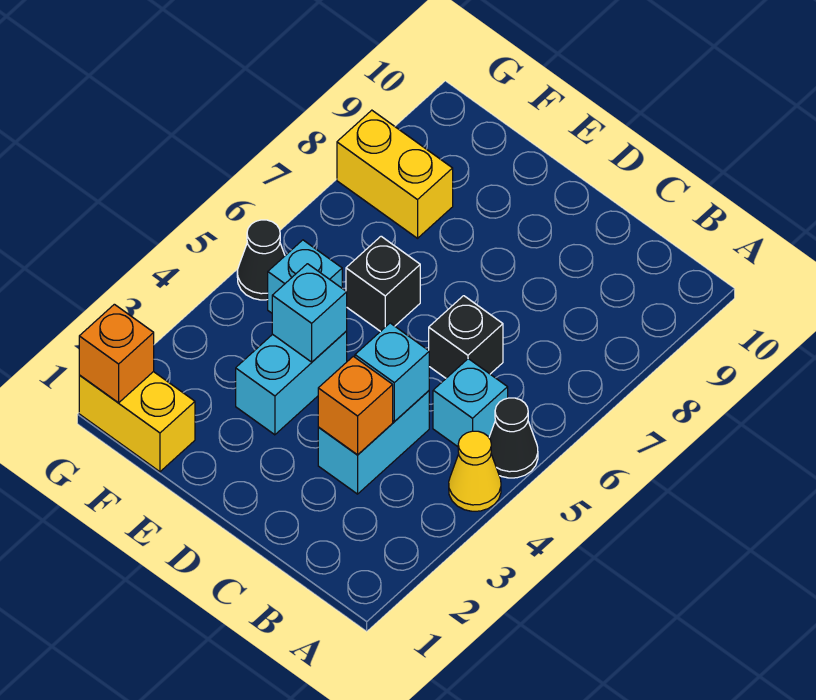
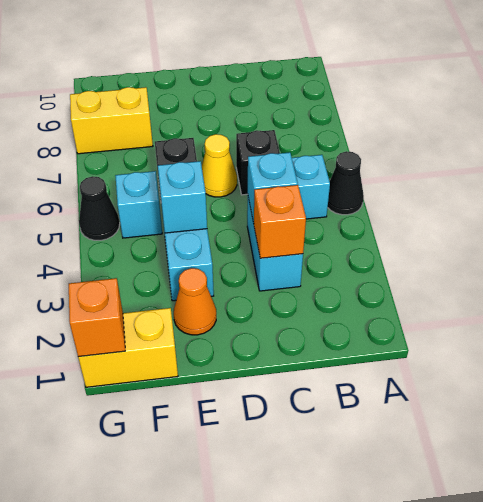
yellow cone A4 level 1 -> yellow cone D6 level 1
none -> orange cone E2 level 1

